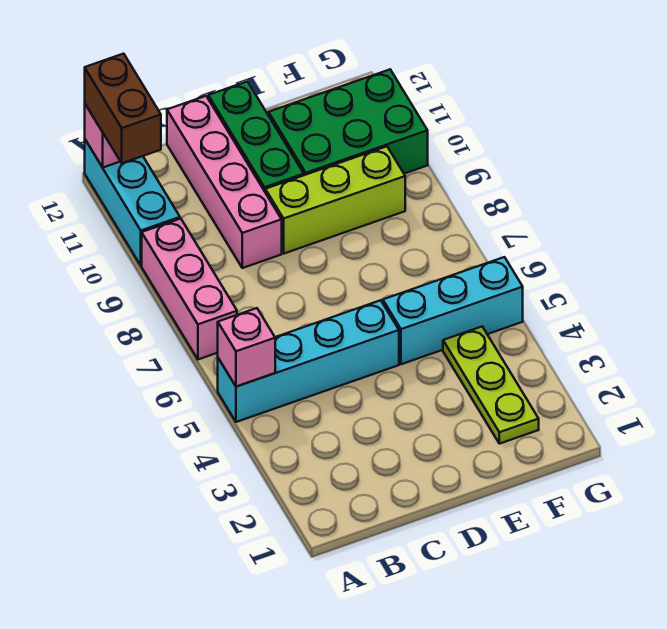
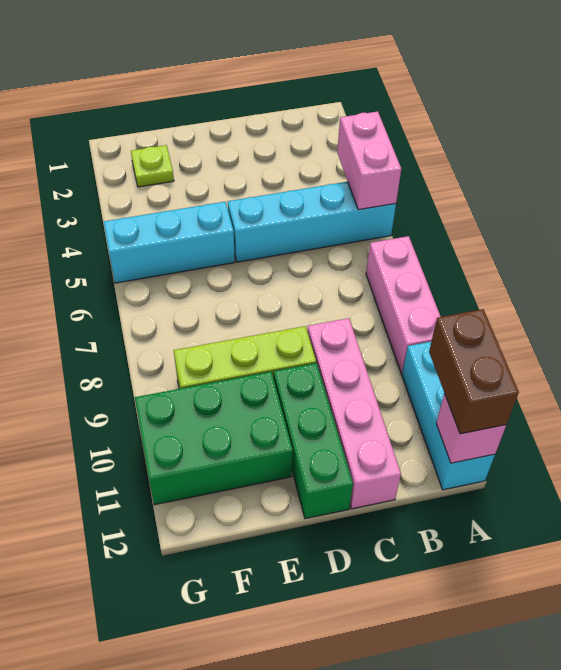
pink brick A5 level 2 -> pink brick A4:A5 level 2
lime plate F2:F4 level 1 -> lime plate F2 level 1

